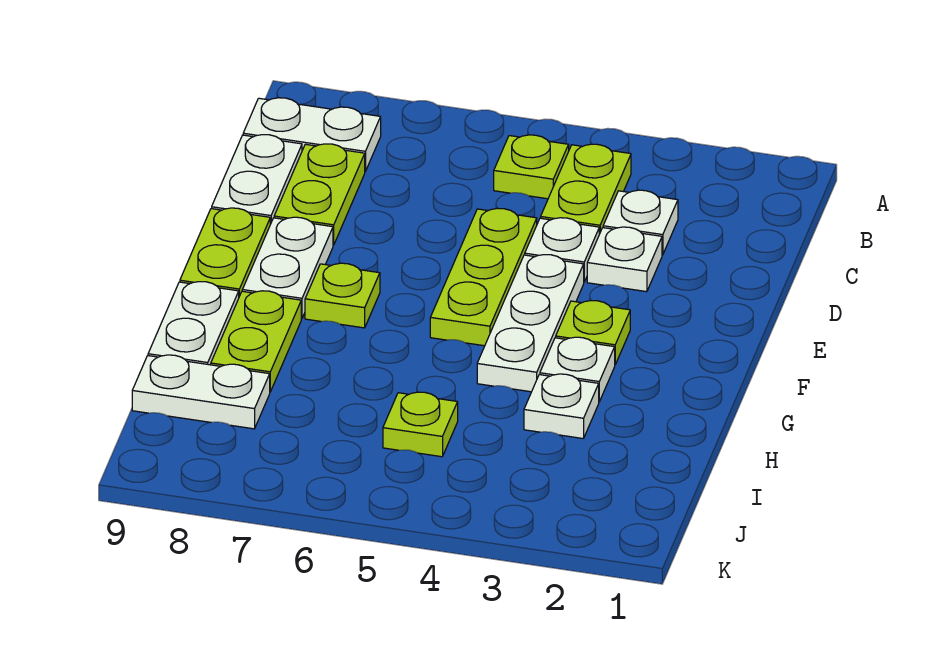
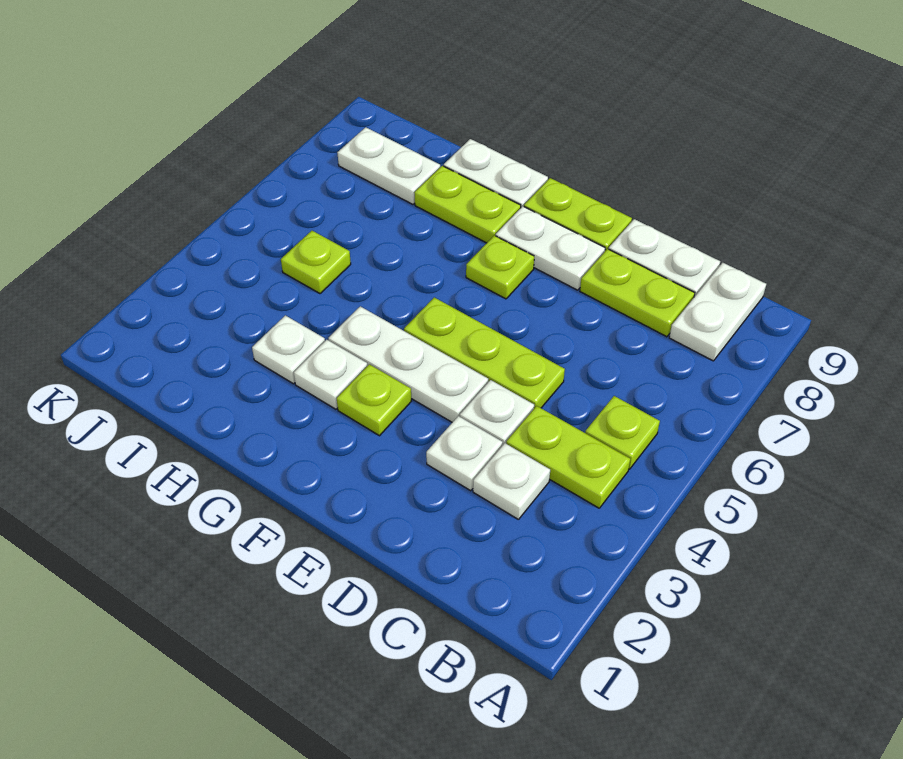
white plate I8:I9 level 1 -> white plate I8:J8 level 1

